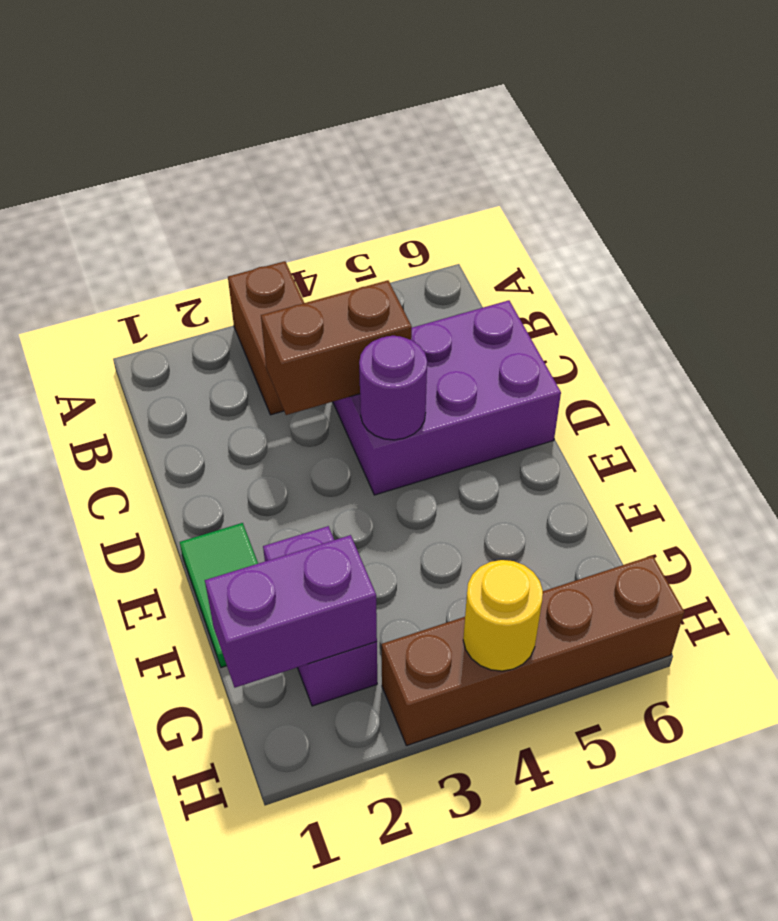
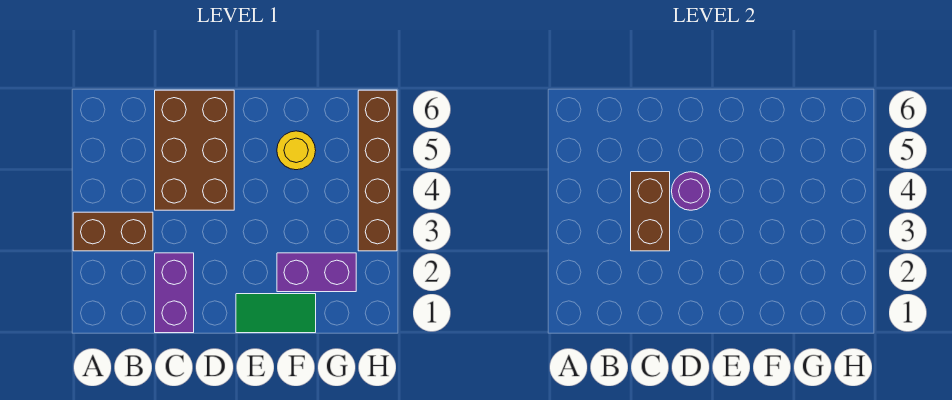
purple brick C4:D6 level 1 -> brown brick C4:D6 level 1
purple brick G1:G2 level 2 -> purple brick C1:C2 level 1
yellow round brick H4 level 2 -> yellow round brick F5 level 1

